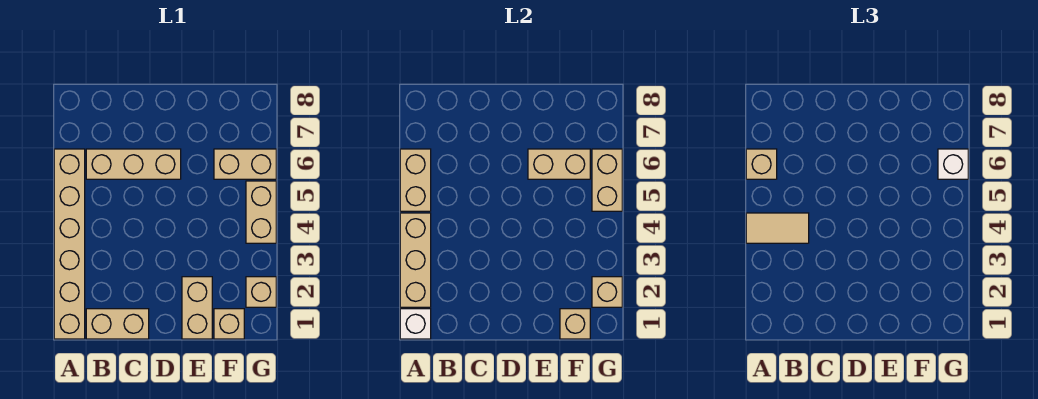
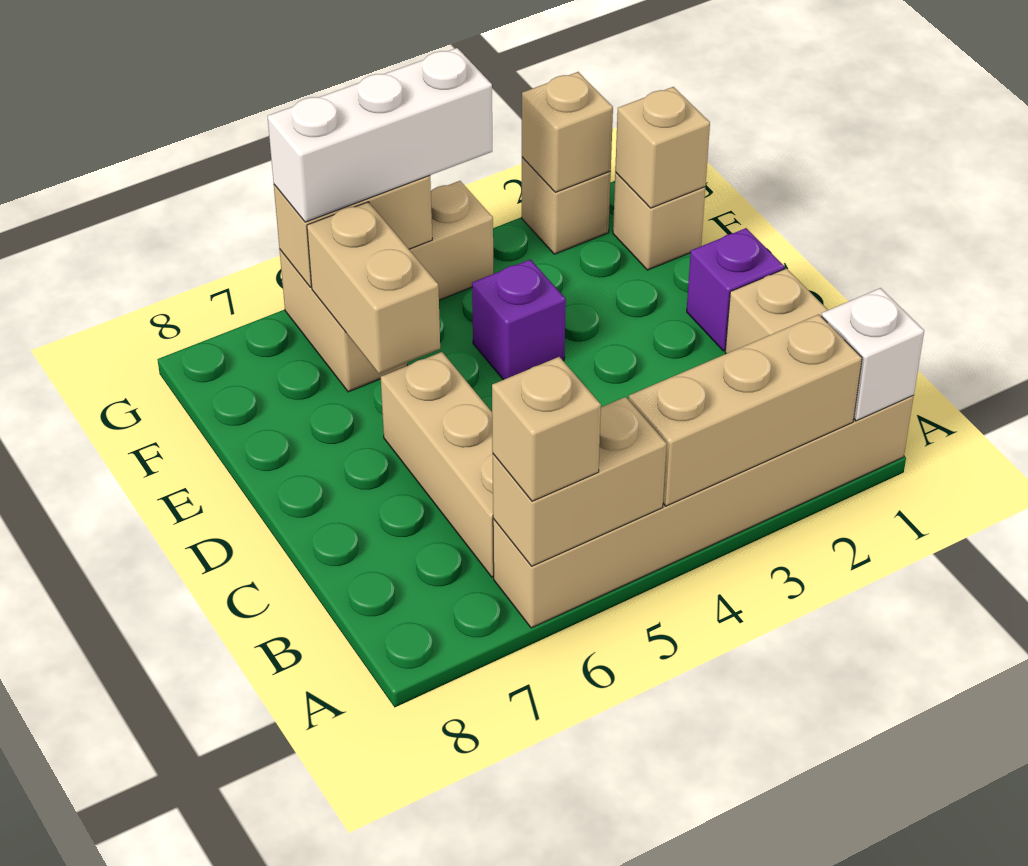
tan tile A4:B4 level 3 -> none
none -> purple brick D1 level 1
tan brick E1:E2 level 1 -> none
none -> purple brick E4 level 1
white brick G6 level 3 -> white brick G4:G6 level 3

